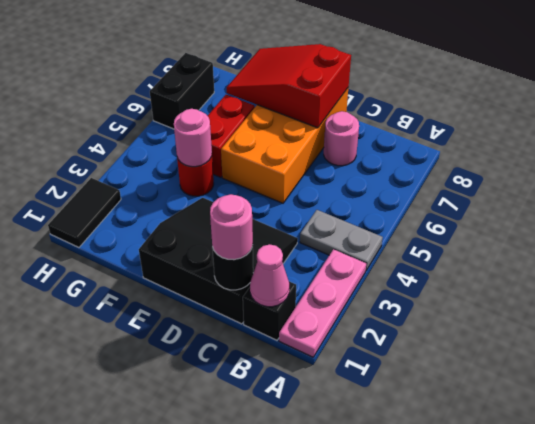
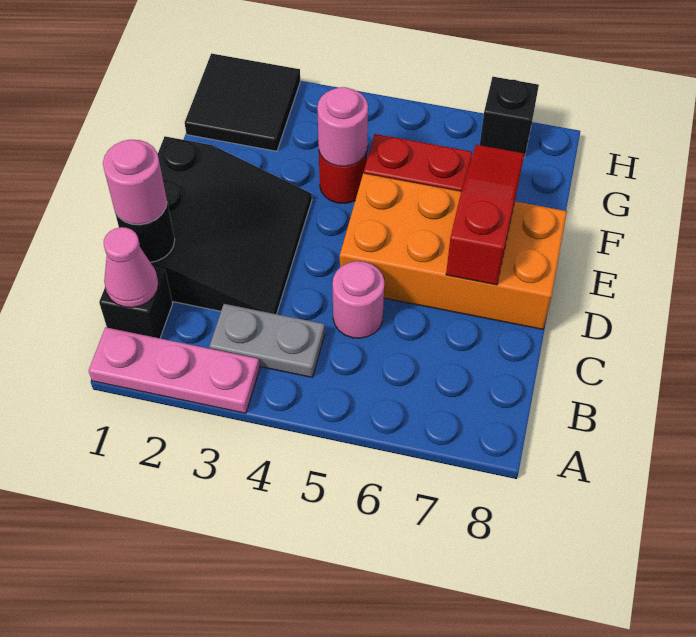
grey plate A4:B4 level 1 -> grey plate B3:B4 level 1
pink round brick C7 level 1 -> pink round brick C5 level 1
red slope D7:F8 level 2 top D -> red slope D7:F7 level 2 top D
black tile H1:H2 level 1 -> black tile G1:H2 level 1
black brick H6:H7 level 1 -> black brick H7 level 1

